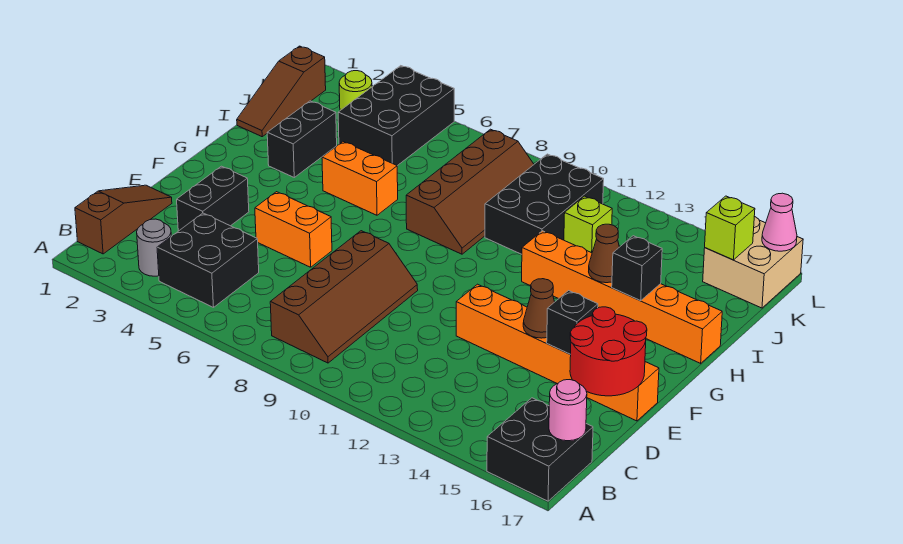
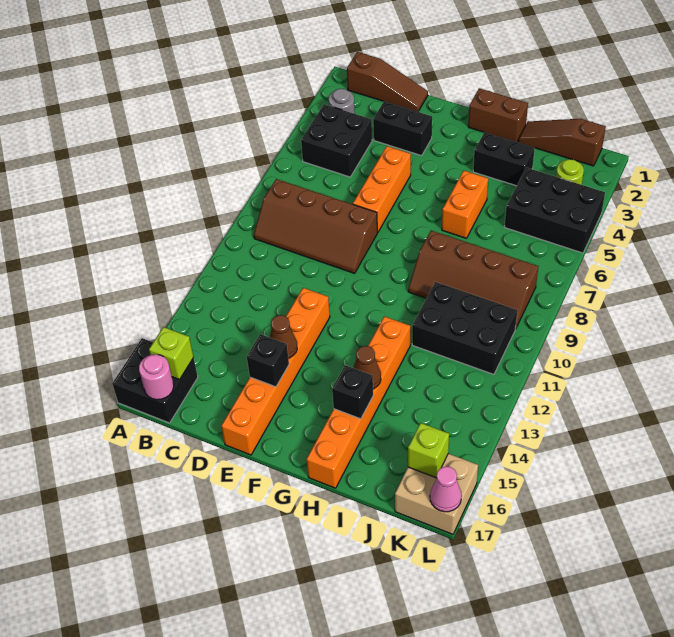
red round brick D16:E17 level 2 -> none
orange brick E5:E6 level 1 -> orange brick E5:E7 level 1
none -> brown brick G1:H1 level 1
lime brick J12 level 1 -> lime brick B16 level 2

